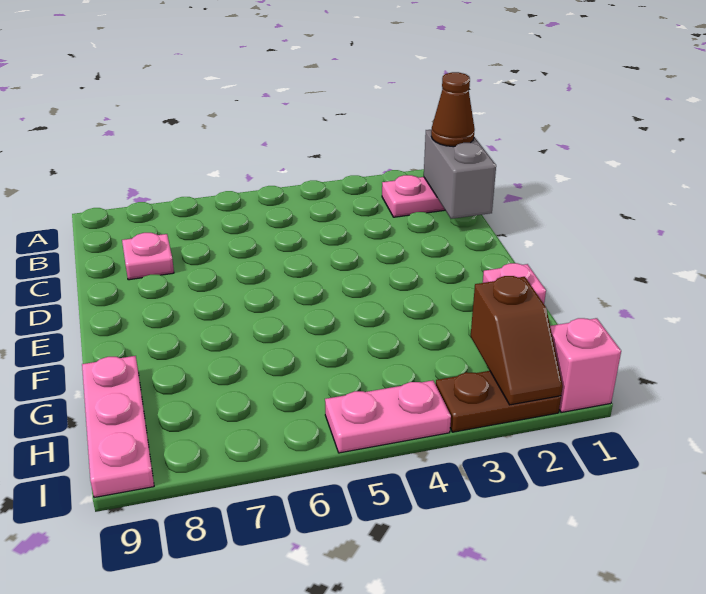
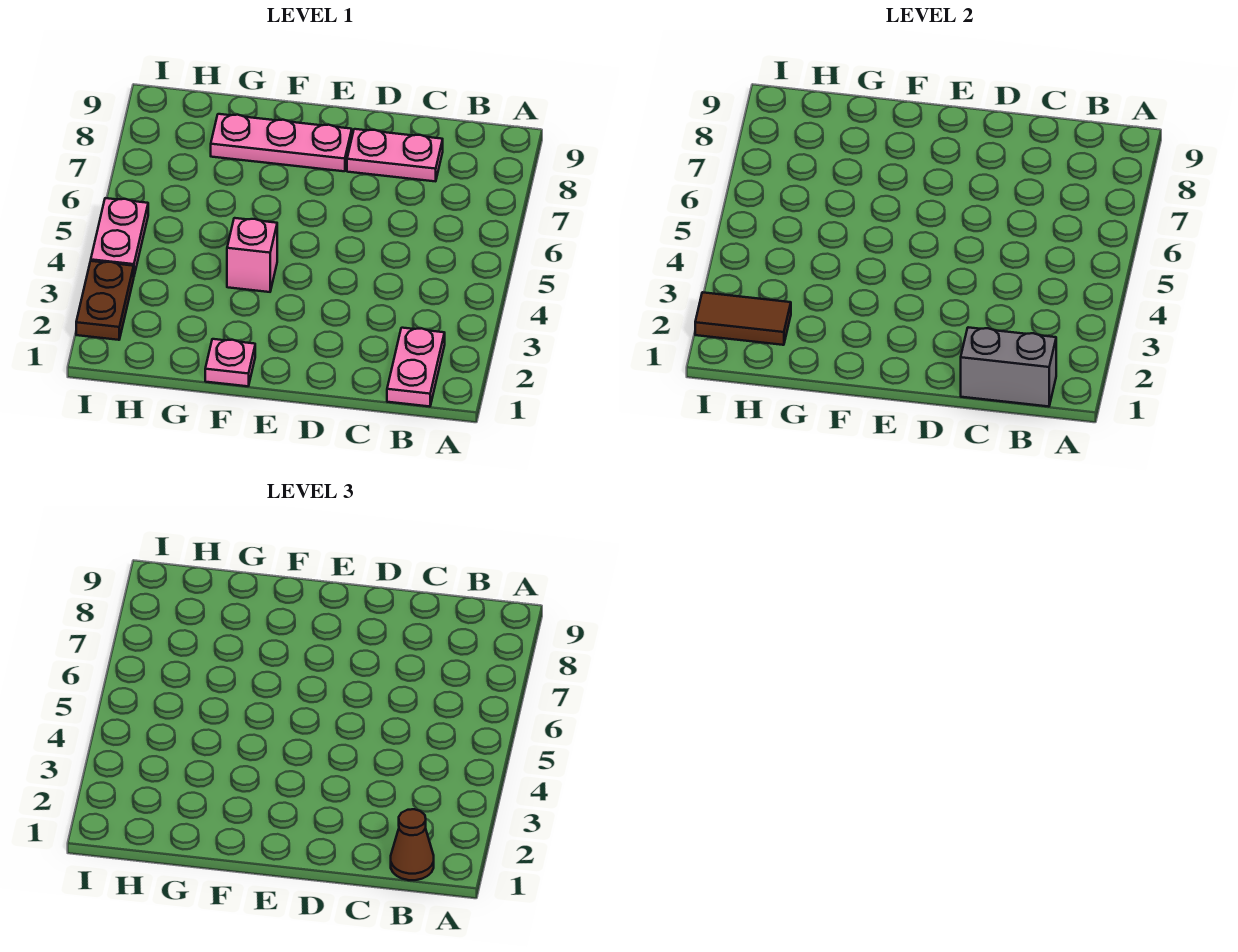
pink plate C8 level 1 -> pink plate C8:D8 level 1
pink plate G9:I9 level 1 -> pink plate E8:G8 level 1
brown slope H2:I2 level 2 top H -> brown tile H2:I2 level 2
pink brick I1 level 1 -> pink brick F4 level 1

